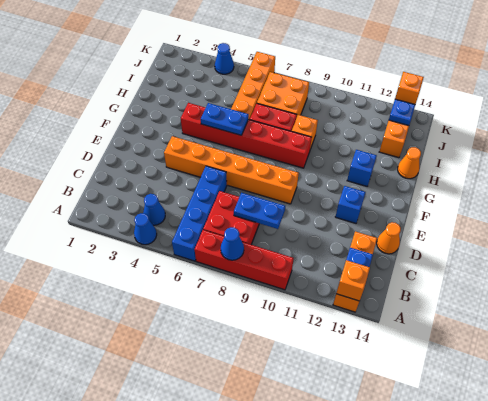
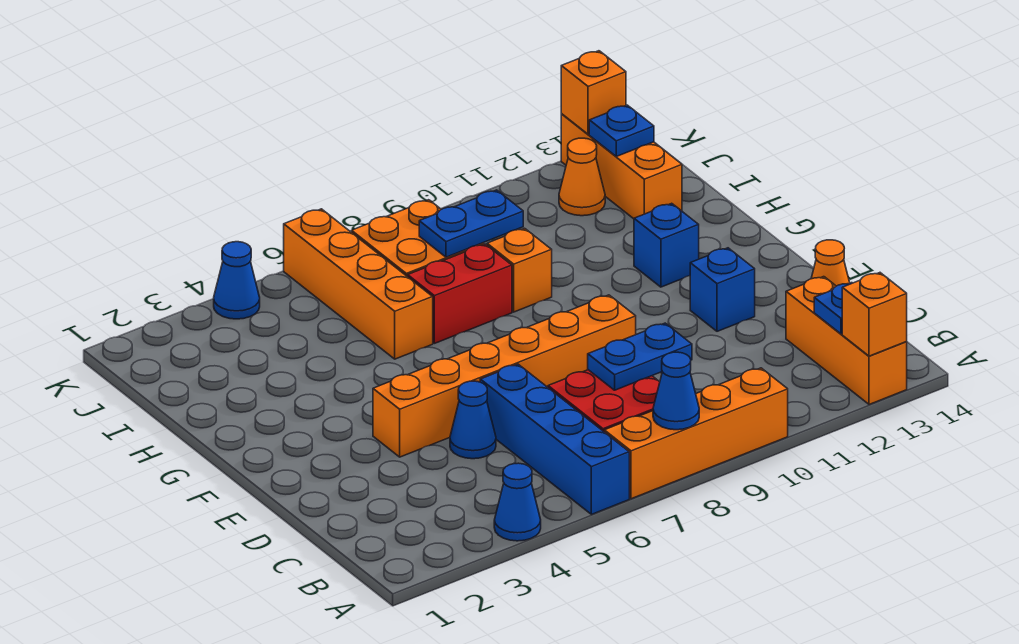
red brick A7:A10 level 1 -> orange brick A7:A10 level 1
blue cone B4 level 1 -> blue cone D5 level 1
red brick G4:G9 level 1 -> none
blue plate G5:G6 level 2 -> blue plate I8:I9 level 2
orange cone H14 level 1 -> orange cone J12 level 1

